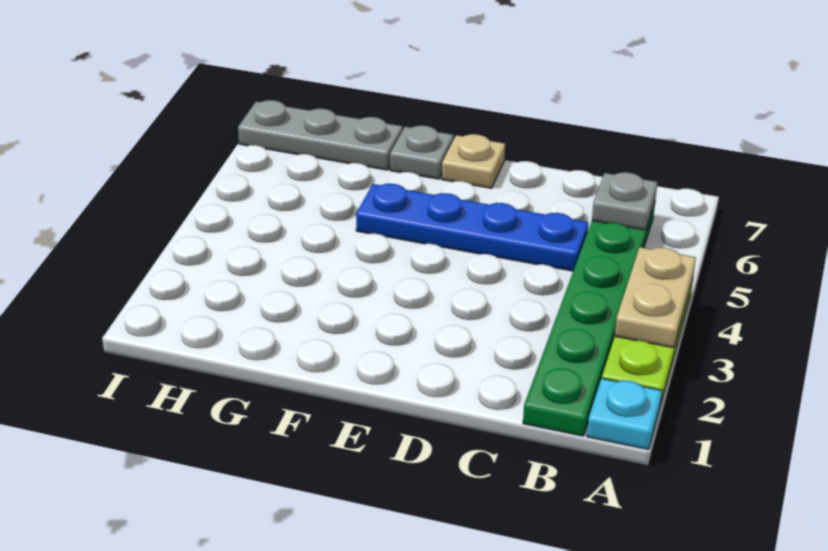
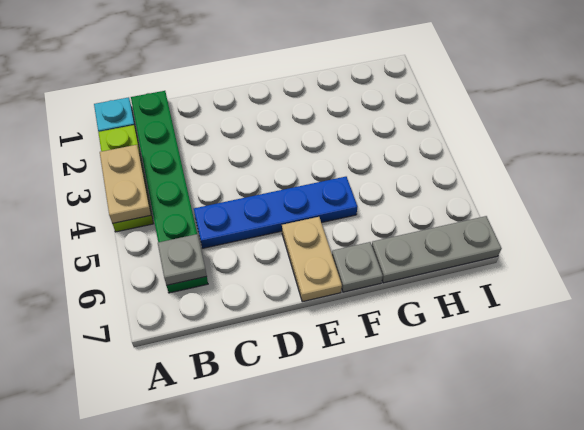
tan plate E7 level 1 -> tan plate E6:E7 level 1

